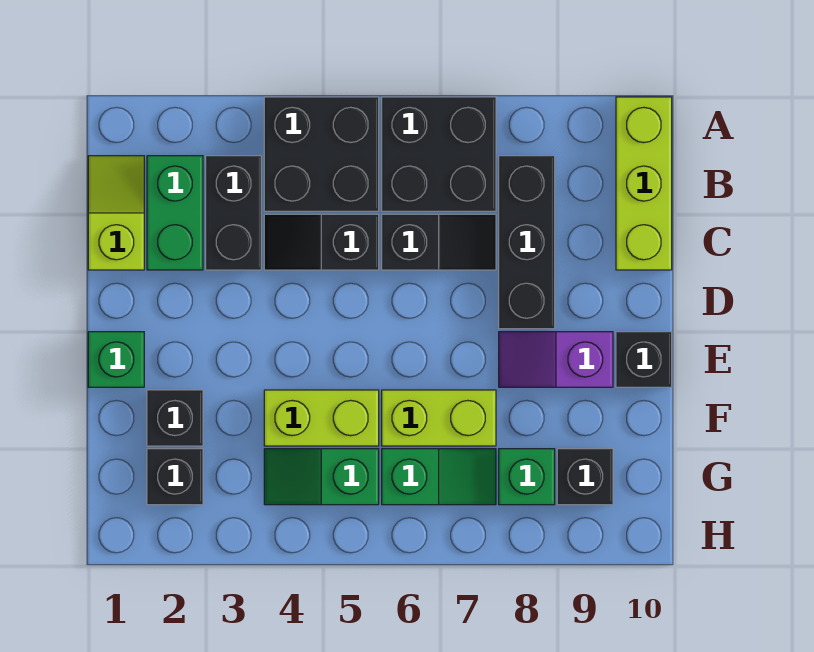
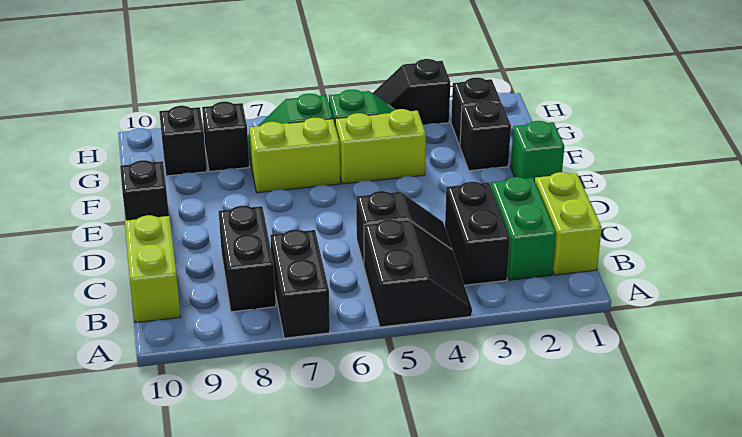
black brick A4:B5 level 1 -> black slope A4:B5 level 1 top 5
black brick A6:B7 level 1 -> black brick A7:B7 level 1
lime brick A10:C10 level 1 -> lime brick B10:C10 level 1
lime slope B1:C1 level 1 top C -> lime brick B1:C1 level 1
black brick B8:D8 level 1 -> black brick B8:C8 level 1
black slope C6:C7 level 1 top 6 -> black slope H3:H4 level 1 top 3
purple slope E8:E9 level 1 top 9 -> none
green brick G8 level 1 -> black brick G8 level 1

